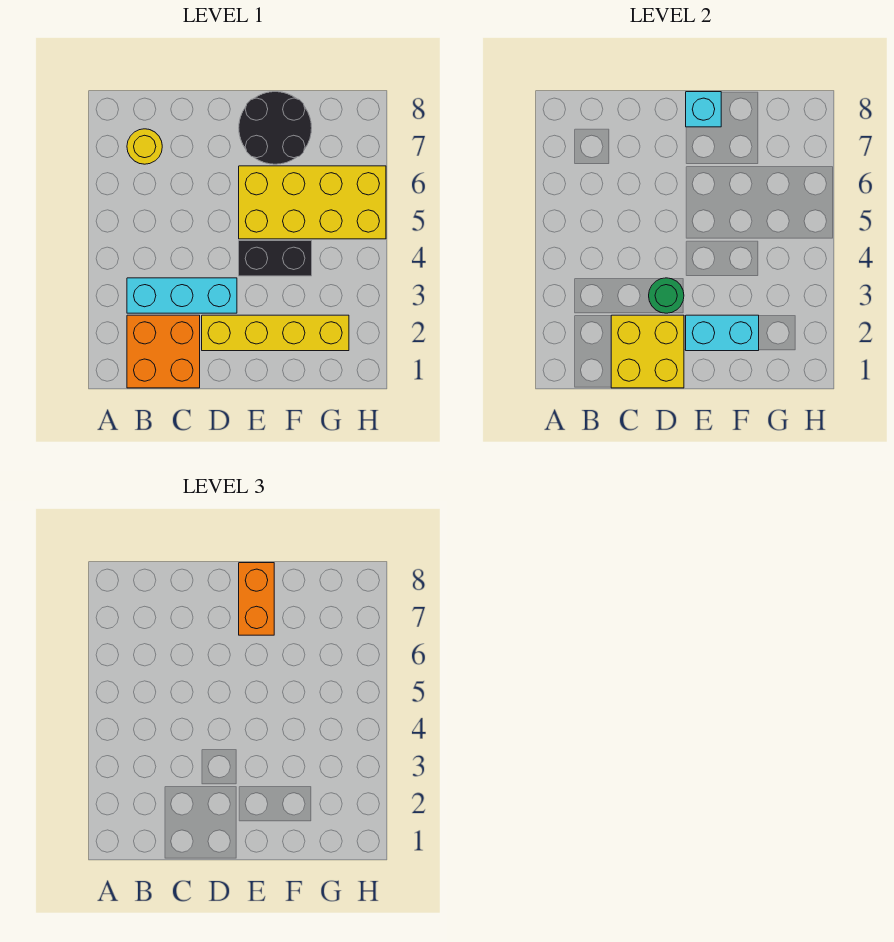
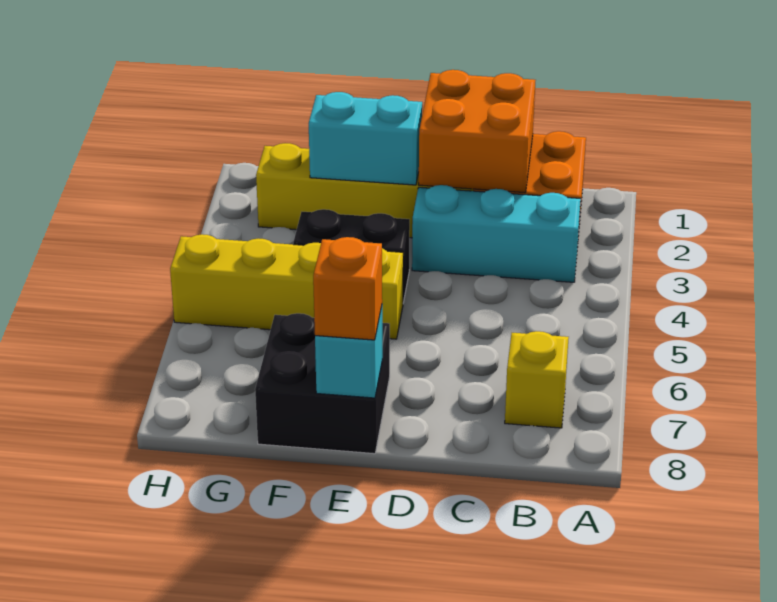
yellow round brick B7 level 1 -> yellow brick B7 level 1
yellow brick C1:D2 level 2 -> orange brick C1:D2 level 2
green round brick D3 level 2 -> none
yellow brick E5:H6 level 1 -> yellow brick E5:H5 level 1
black round brick E7:F8 level 1 -> black brick E7:F8 level 1
orange brick E7:E8 level 3 -> orange brick E8 level 3

